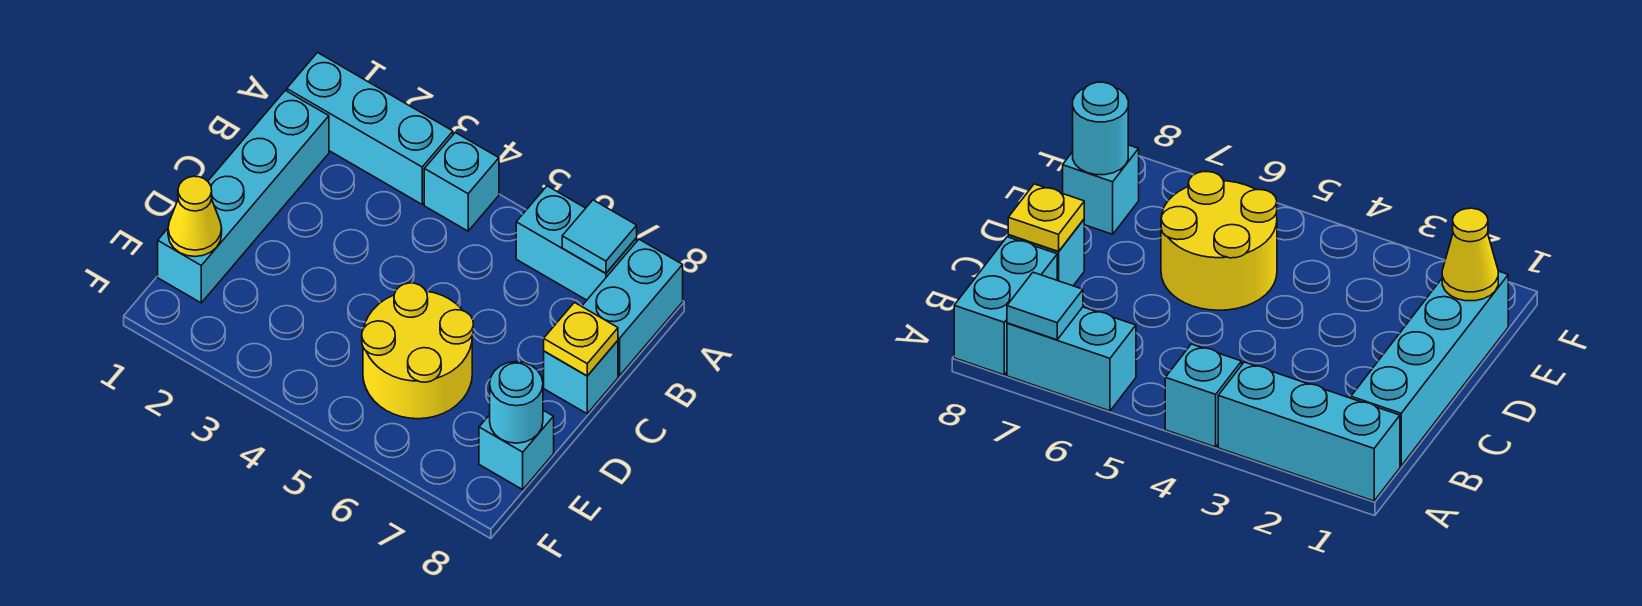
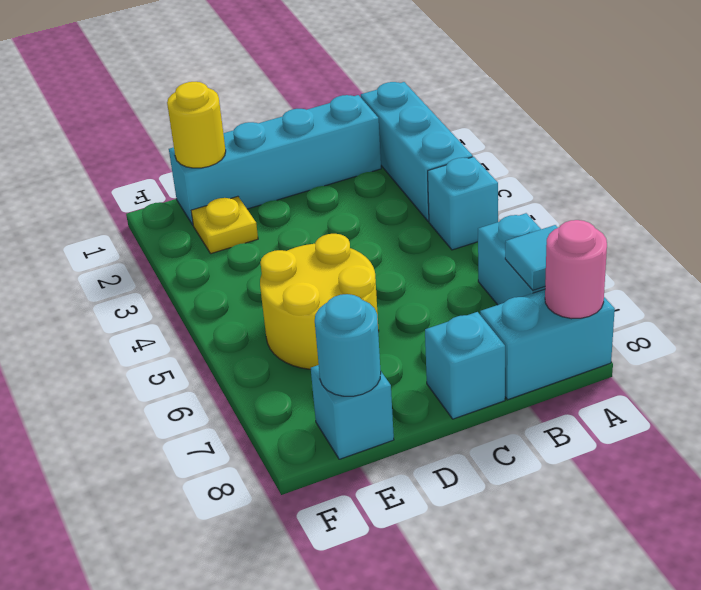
none -> pink round brick A8 level 2
yellow plate C8 level 2 -> yellow plate E2 level 1
yellow cone E1 level 2 -> yellow round brick E1 level 2

